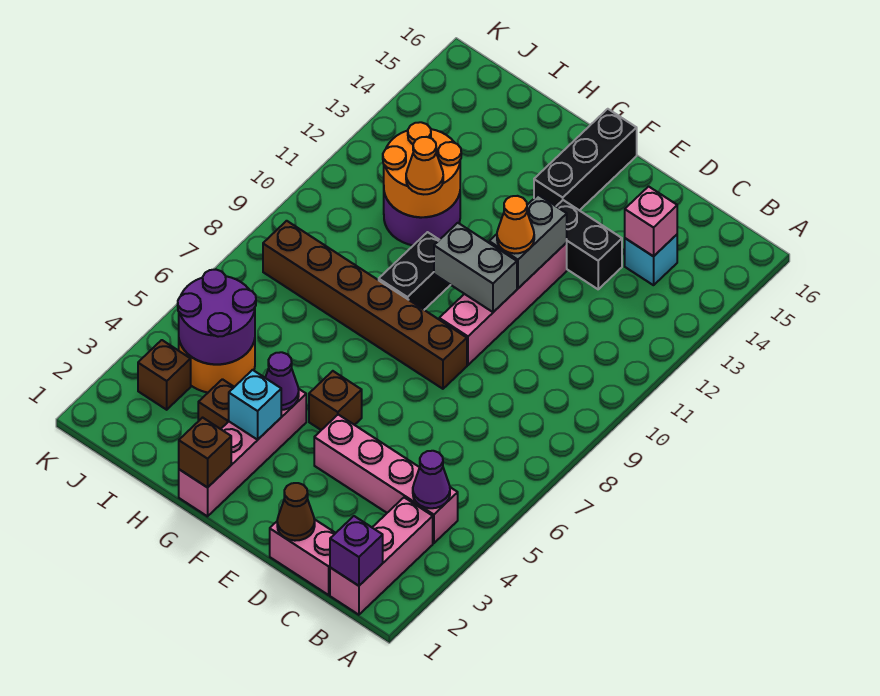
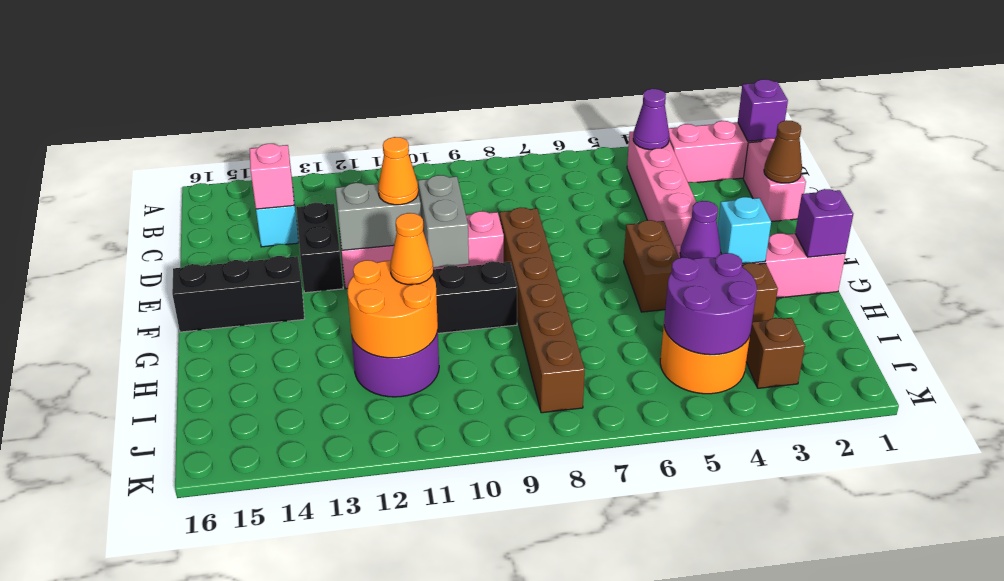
brown brick F5 level 1 -> brown brick F5:G5 level 1
brown brick G1 level 2 -> purple brick G1 level 2

